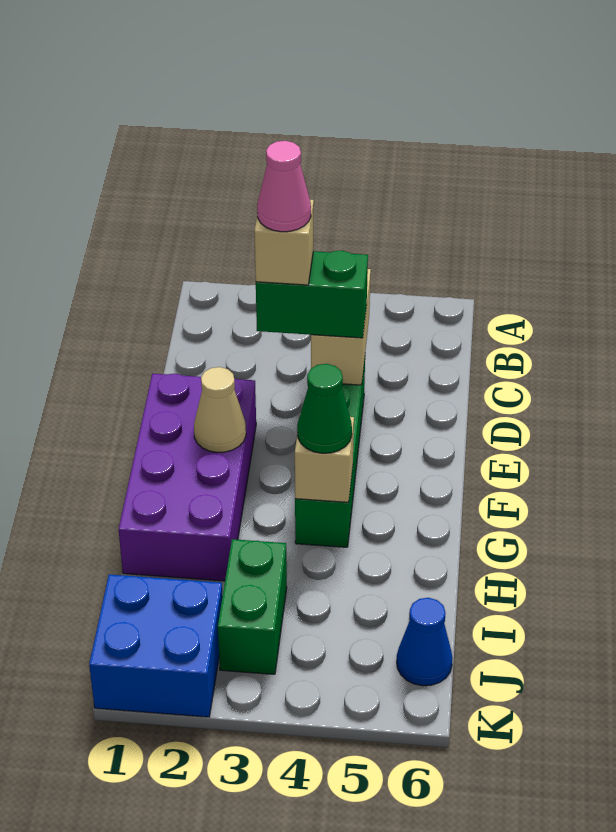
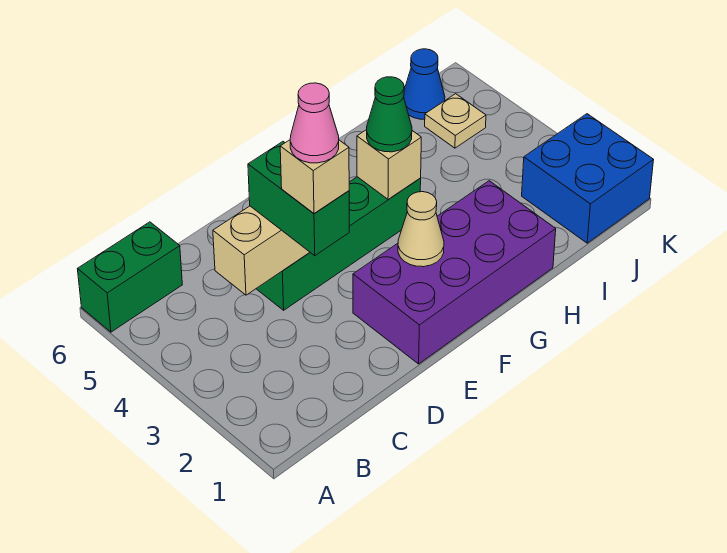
green brick I3:J3 level 1 -> green brick A6:B6 level 1
none -> tan plate J5 level 1

